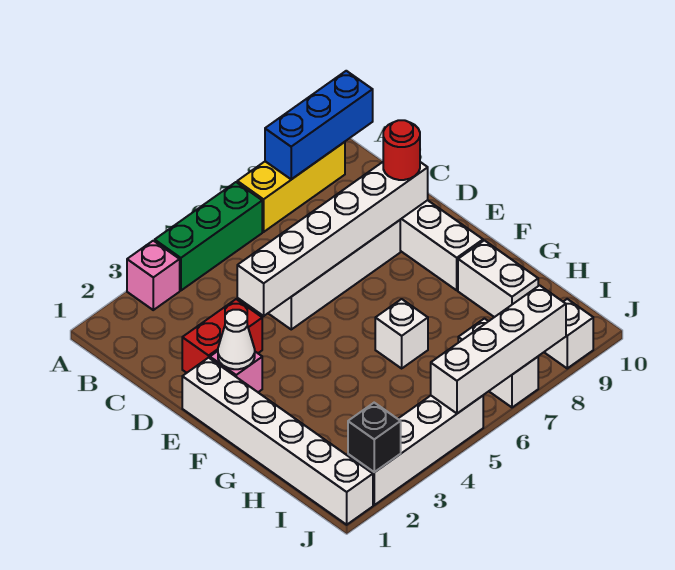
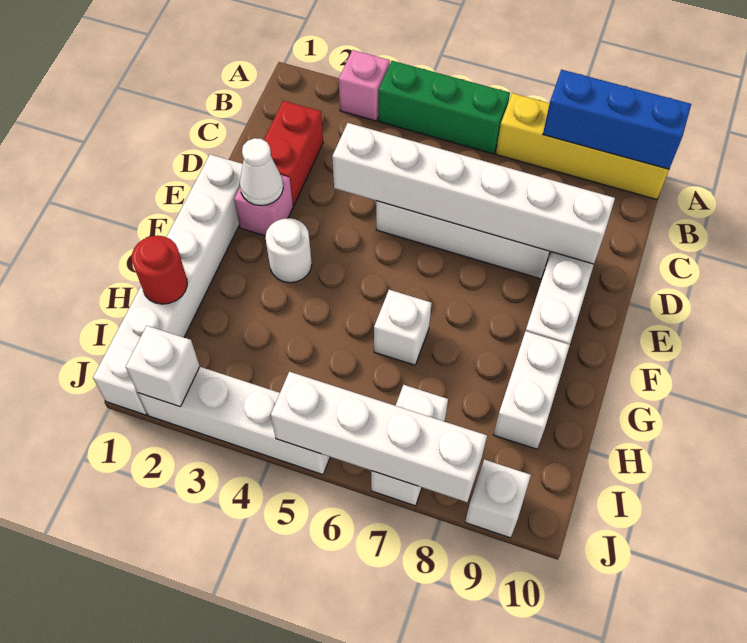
yellow brick A7:A9 level 1 -> yellow brick A7:A10 level 1
red brick D2:D3 level 1 -> red brick C2:D2 level 1
red round brick D9 level 3 -> red round brick H1 level 2
none -> white round brick F3 level 1
black brick J2 level 2 -> white brick J2 level 2

